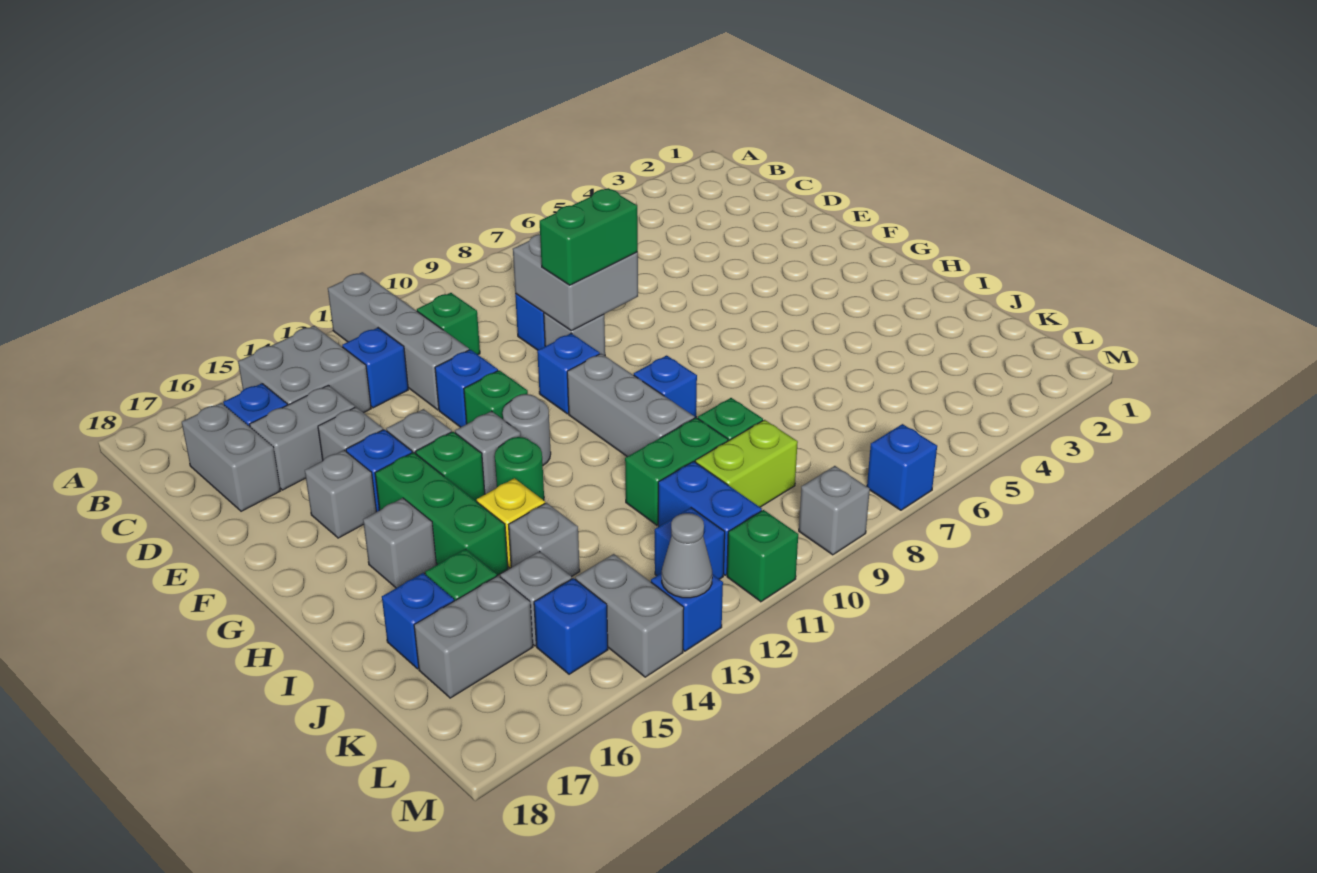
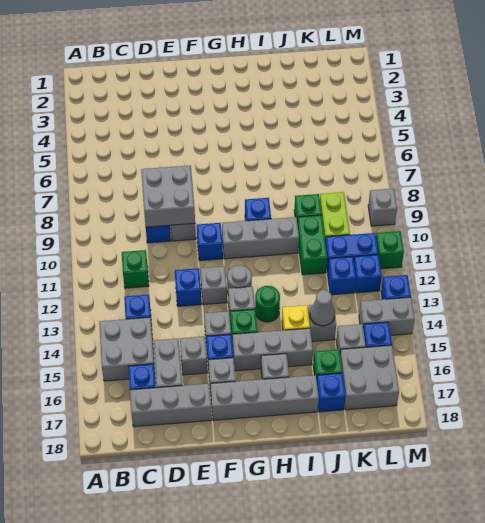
grey brick A12:D12 level 1 -> grey brick F17:I17 level 1
grey brick C17:D17 level 1 -> grey brick C17:E17 level 1
green brick E8:E9 level 3 -> none
green brick F12 level 1 -> grey brick F12 level 1
green brick G15:I15 level 1 -> grey brick G15:I15 level 1
grey brick K16:K17 level 1 -> grey brick K16:L17 level 1
blue brick M7 level 1 -> blue brick K12 level 1
grey cone M13 level 2 -> grey cone J14 level 2

